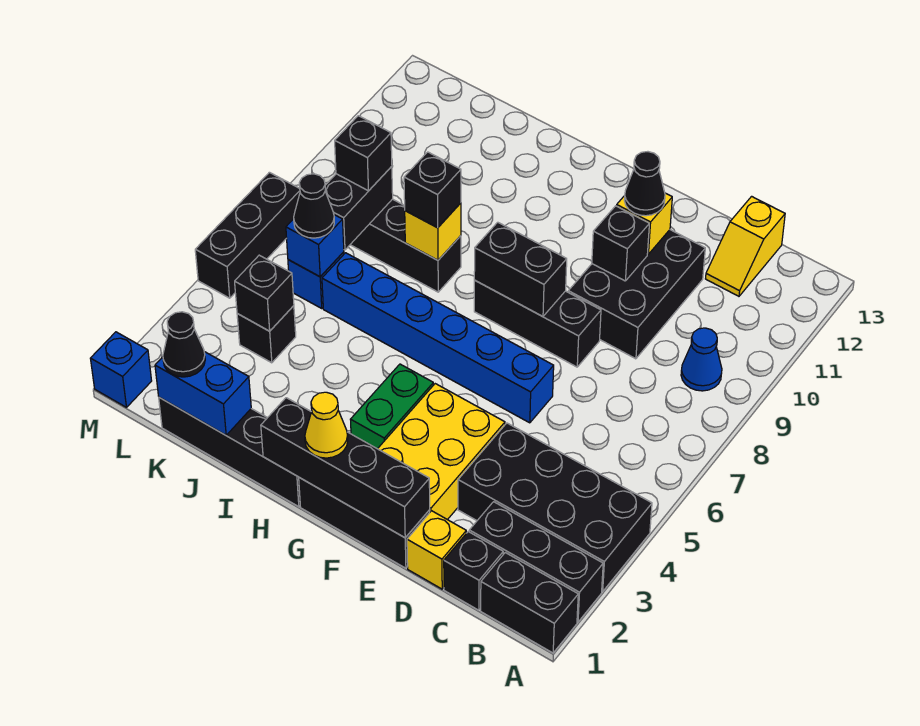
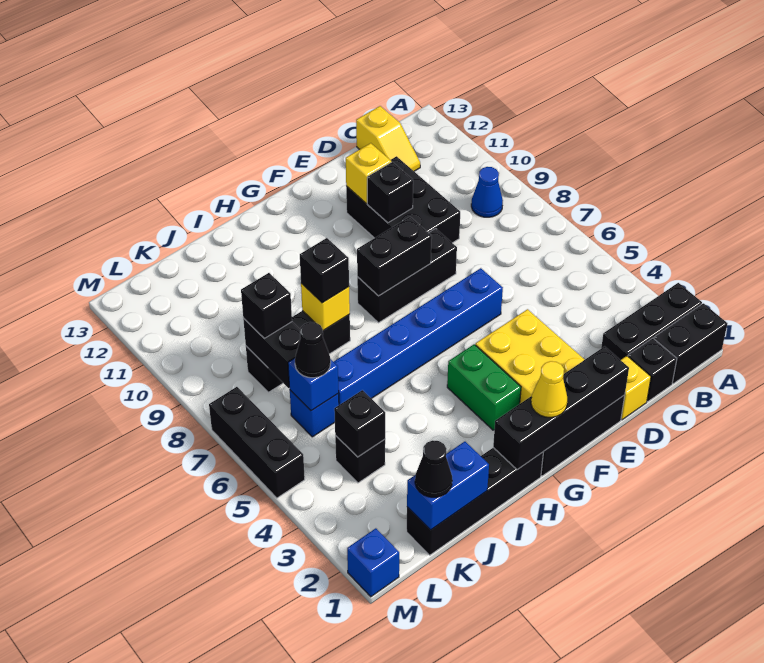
black brick A3:D4 level 1 -> none
black cone E11 level 3 -> none

